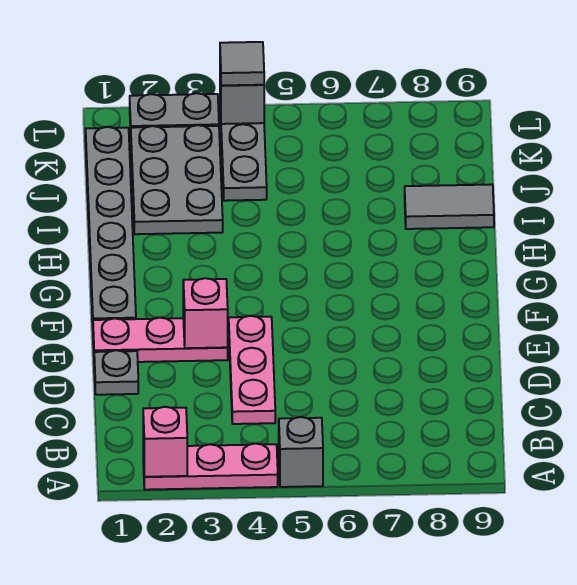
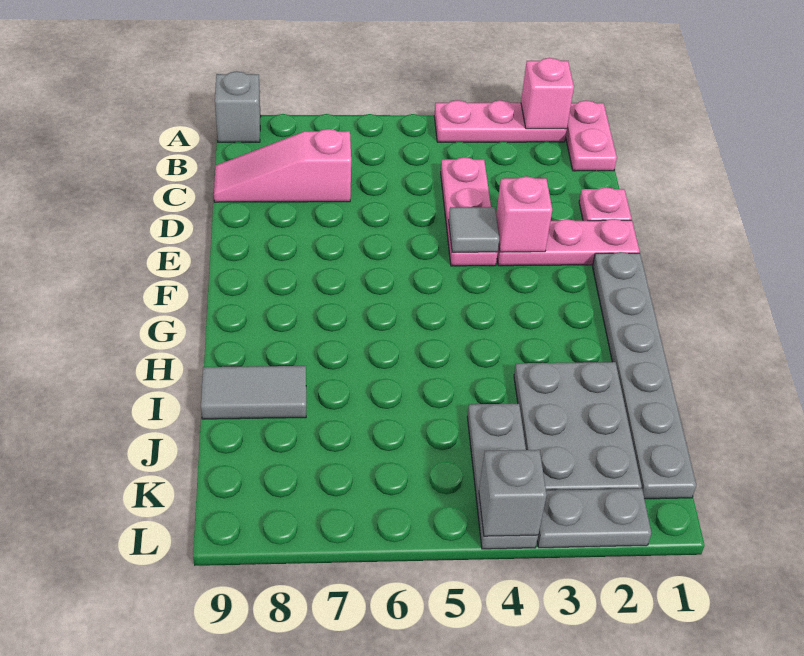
none -> pink plate A1:B1 level 1
grey brick A5 level 1 -> grey brick A9 level 1
none -> pink slope C7:C9 level 1 top 7
grey plate D1 level 1 -> pink plate D1 level 1
grey tile L4 level 3 -> grey tile E4 level 2

